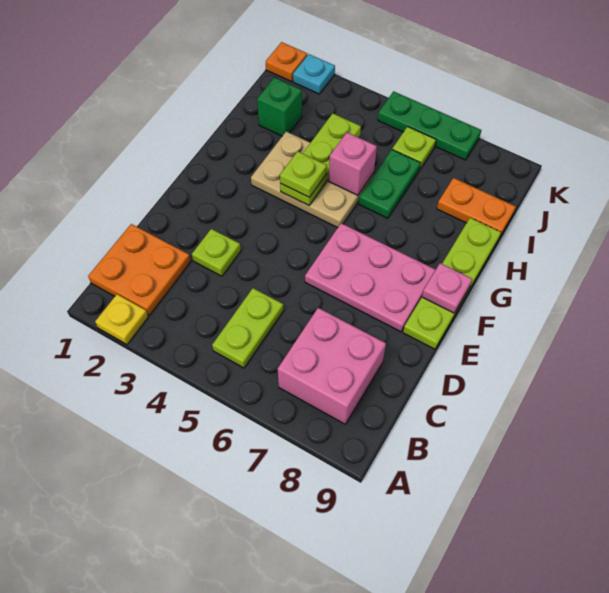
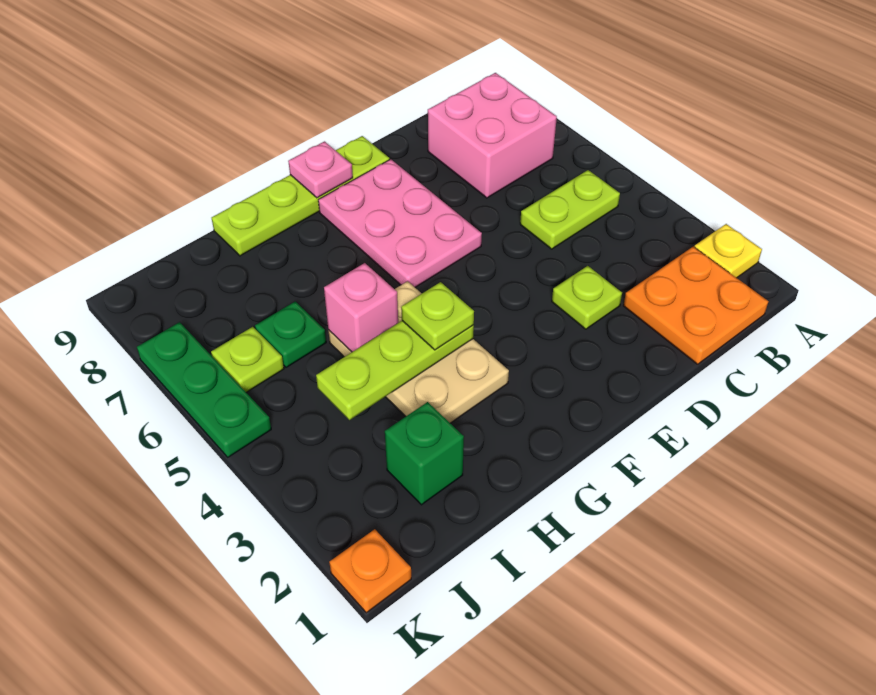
green plate H6:I6 level 1 -> green plate I6 level 1
orange plate I8:I9 level 1 -> none
cyan plate K2 level 1 -> none

